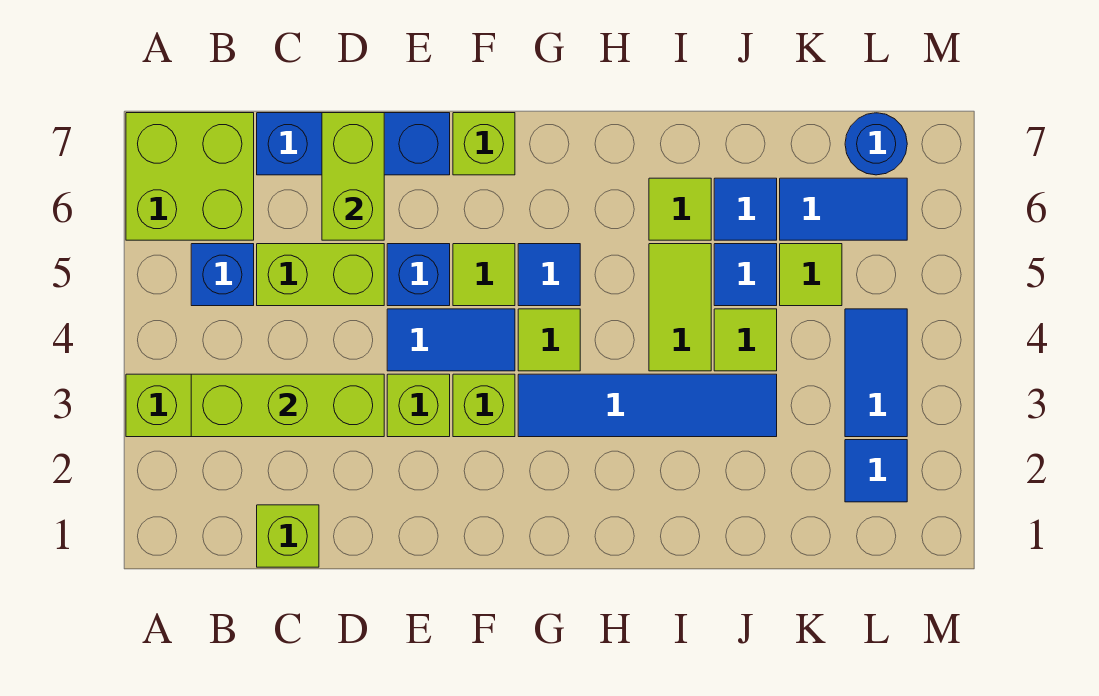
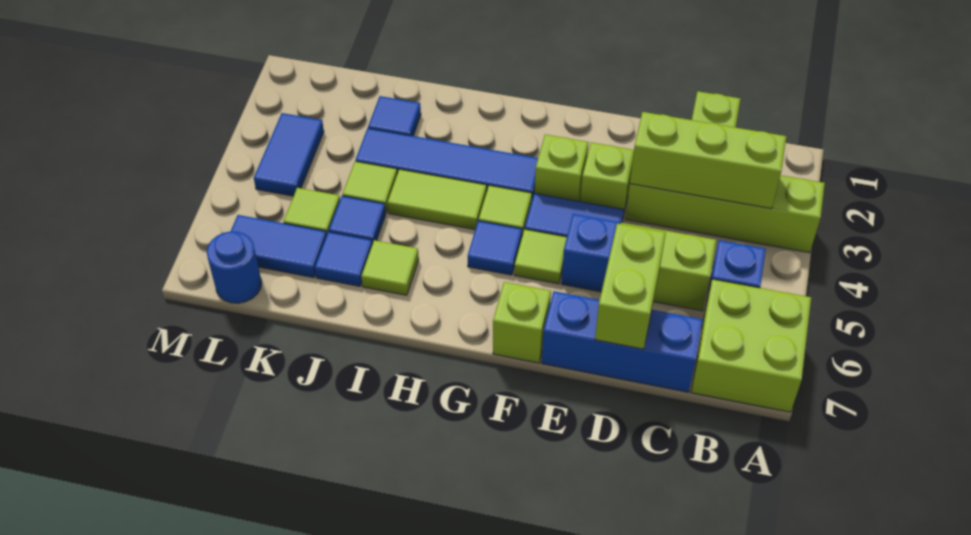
lime tile I4:I5 level 1 -> lime tile H4:I4 level 1
blue tile L2 level 1 -> blue tile J2 level 1

